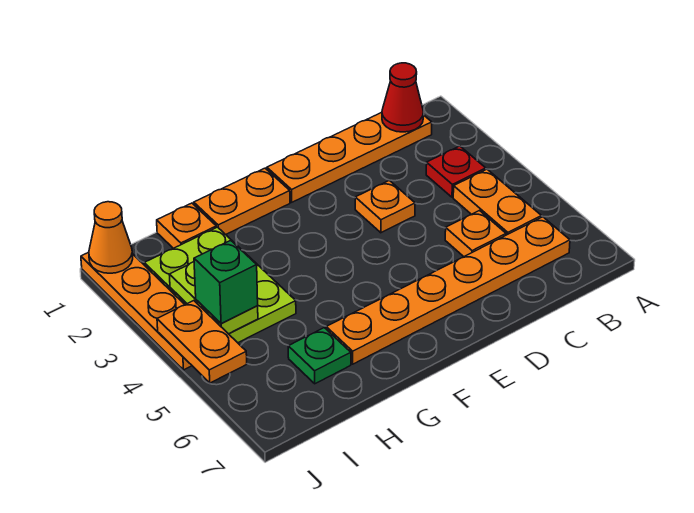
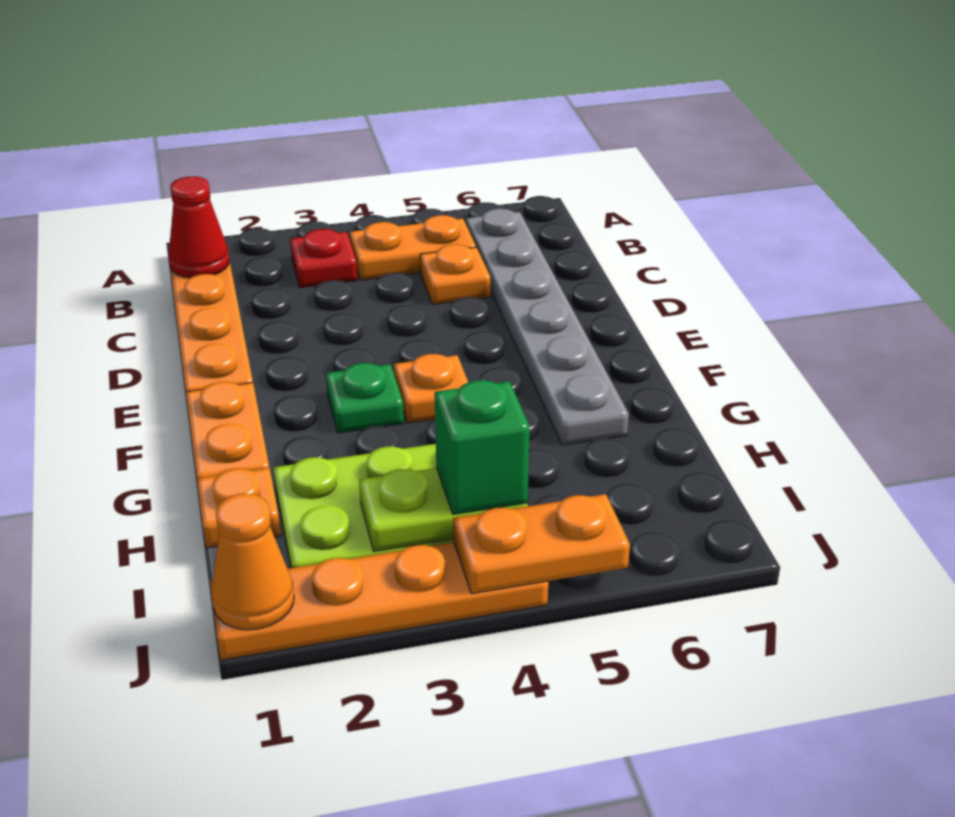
orange plate B6:G6 level 1 -> grey plate B6:G6 level 1
orange plate D3 level 1 -> orange plate F4 level 1
green plate H6 level 1 -> green plate F3 level 1

